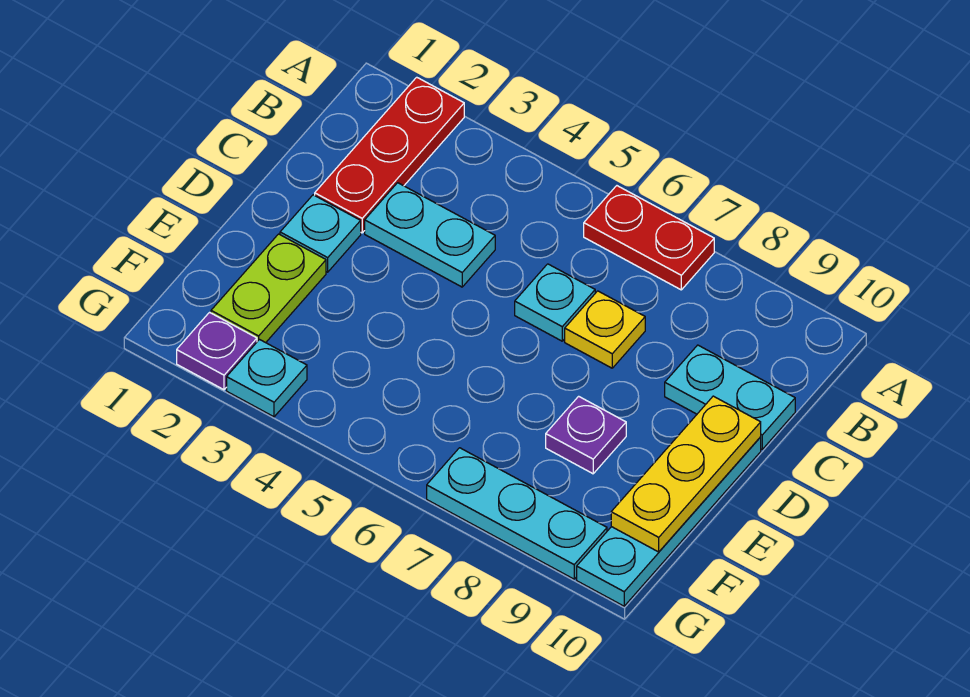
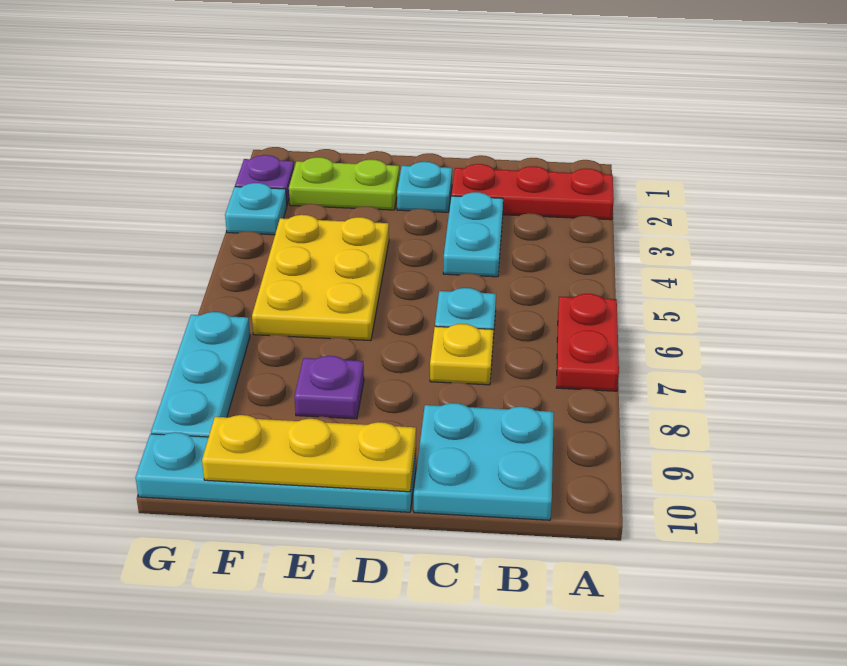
cyan plate C9:C10 level 1 -> cyan plate B9:C10 level 1
none -> yellow plate E4:F6 level 1

